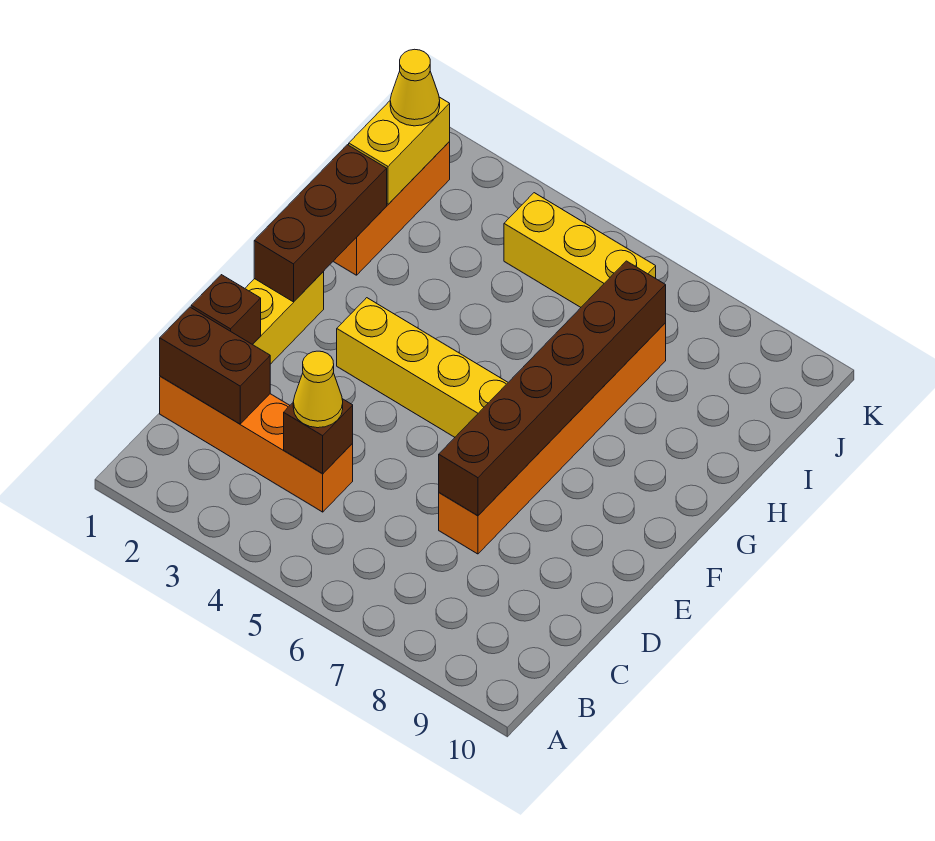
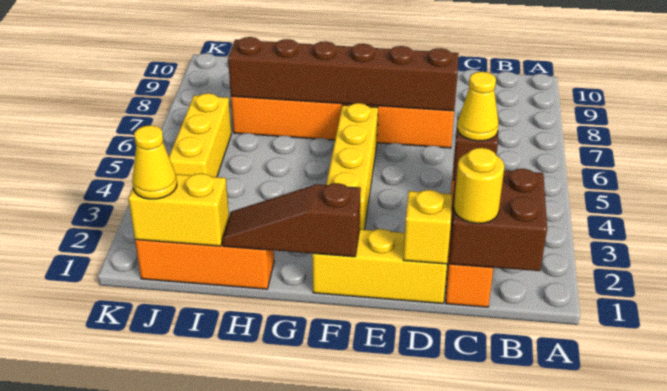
brown brick C1:C2 level 2 -> brown brick B1:C2 level 2
none -> yellow round brick C1 level 3
brown brick D1 level 2 -> yellow brick D1 level 2
brown brick F1:H1 level 2 -> brown slope F1:H1 level 2 top F

